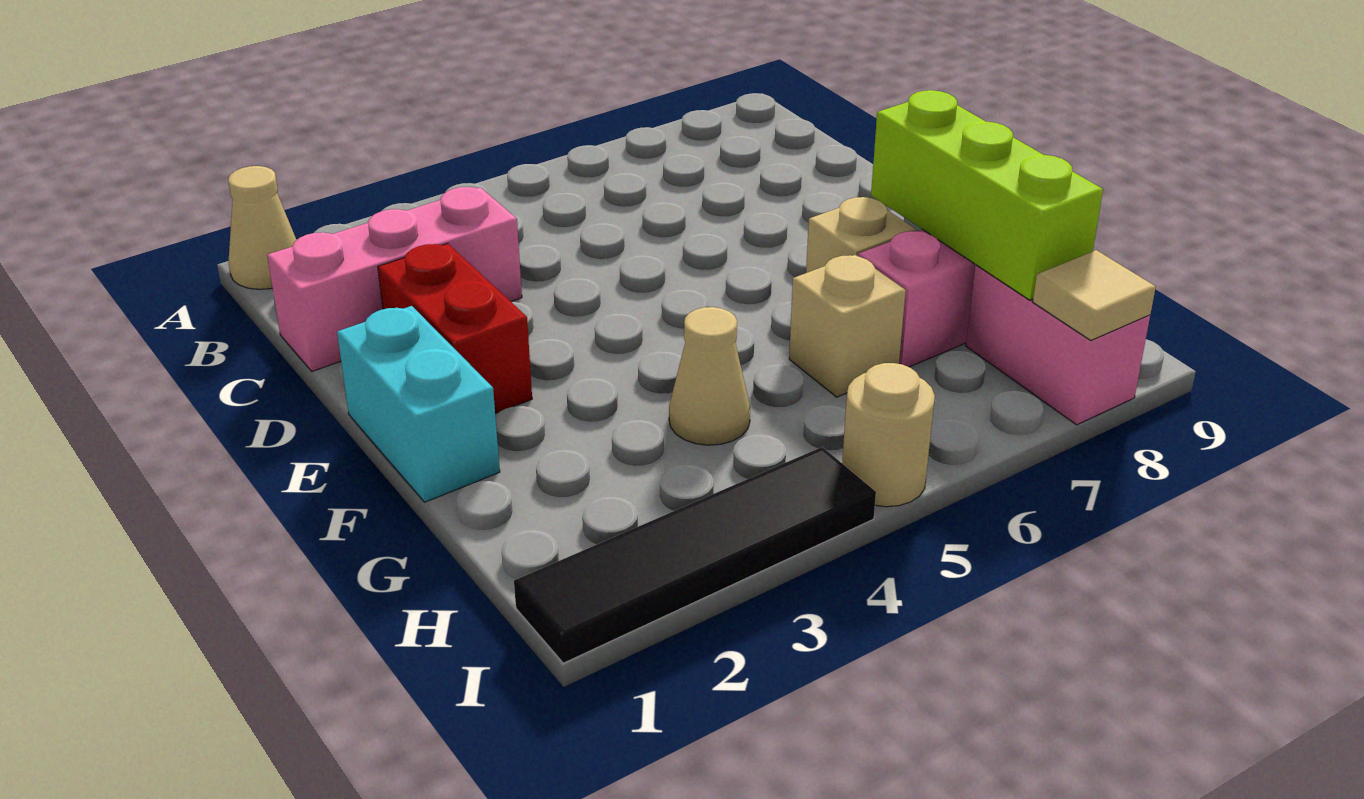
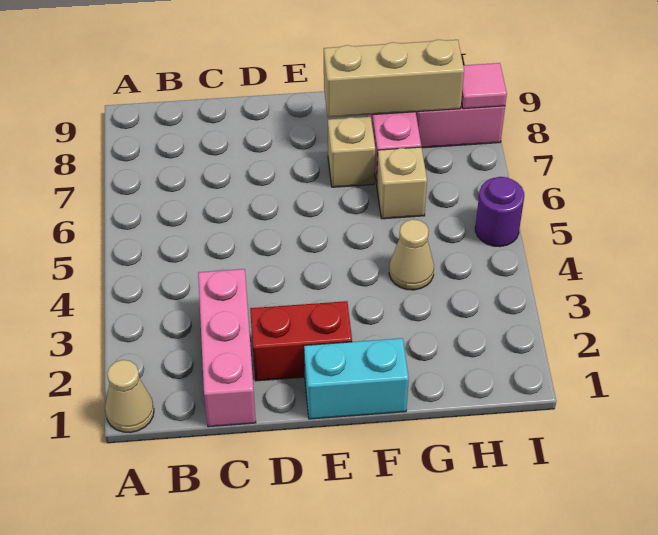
lime brick F8:H8 level 2 -> tan brick F8:H8 level 2
black tile I1:I4 level 1 -> none
tan round brick I5 level 1 -> purple round brick I5 level 1
tan tile I8 level 2 -> pink tile I8 level 2

